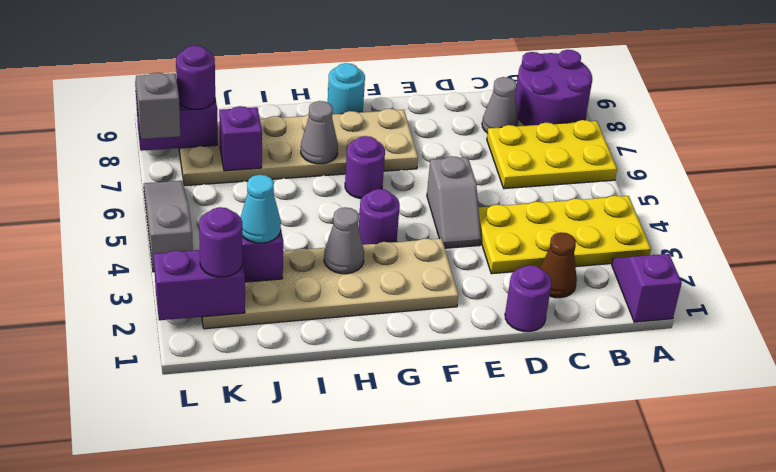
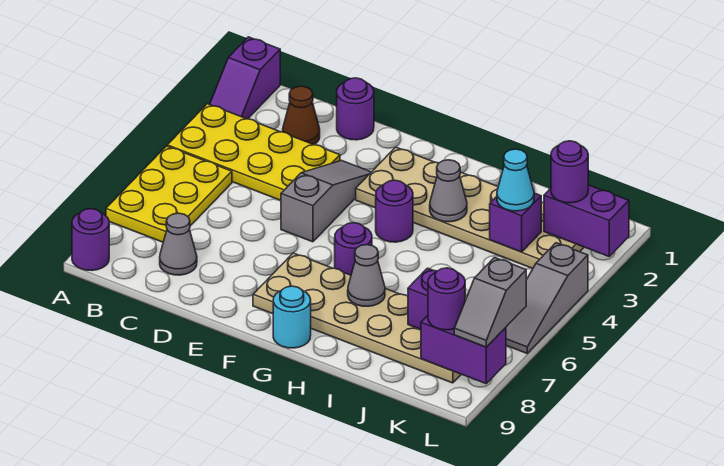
yellow plate A6:C7 level 1 -> yellow plate A5:B7 level 1
purple round brick A8:B9 level 1 -> purple round brick A9 level 1
grey slope E4:E5 level 1 top 5 -> grey slope E3:E5 level 1 top 5

